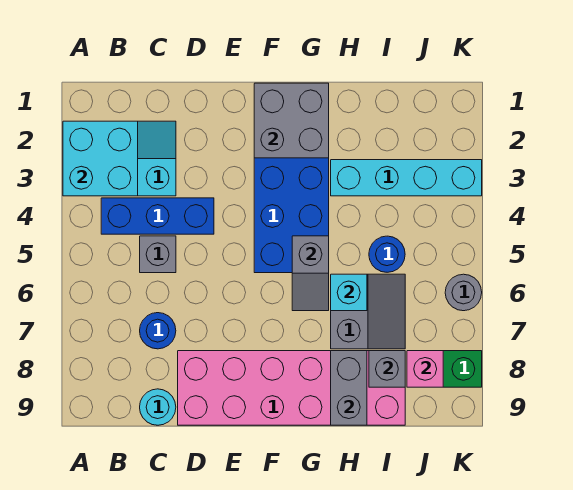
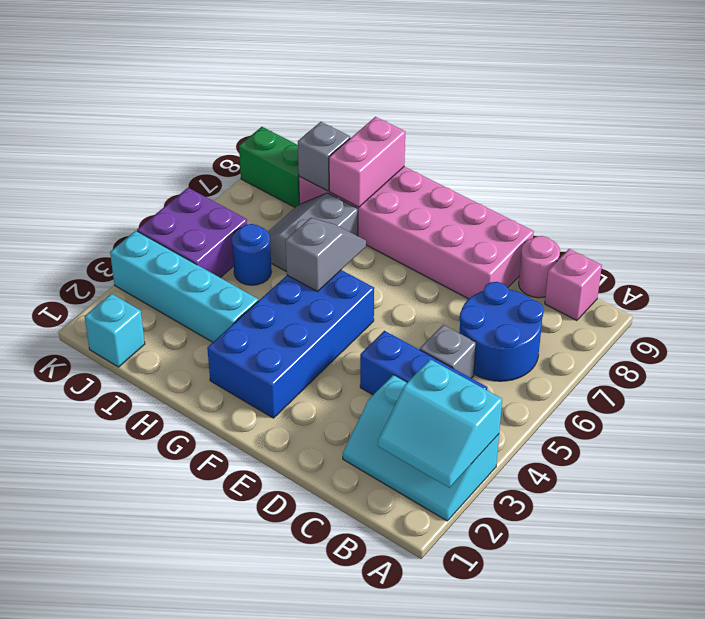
cyan brick A2:B3 level 2 -> cyan slope A2:B3 level 2 top 3
blue round brick C7 level 1 -> blue round brick B6:C7 level 1
cyan round brick C9 level 1 -> pink round brick C9 level 1
grey brick F1:G2 level 2 -> none
cyan brick H6 level 2 -> cyan brick J1 level 1
grey brick H8:H9 level 2 -> pink brick H8:H9 level 2
none -> purple brick J4:K5 level 1
pink brick J8 level 2 -> pink brick B9 level 1
grey round brick K6 level 1 -> none

